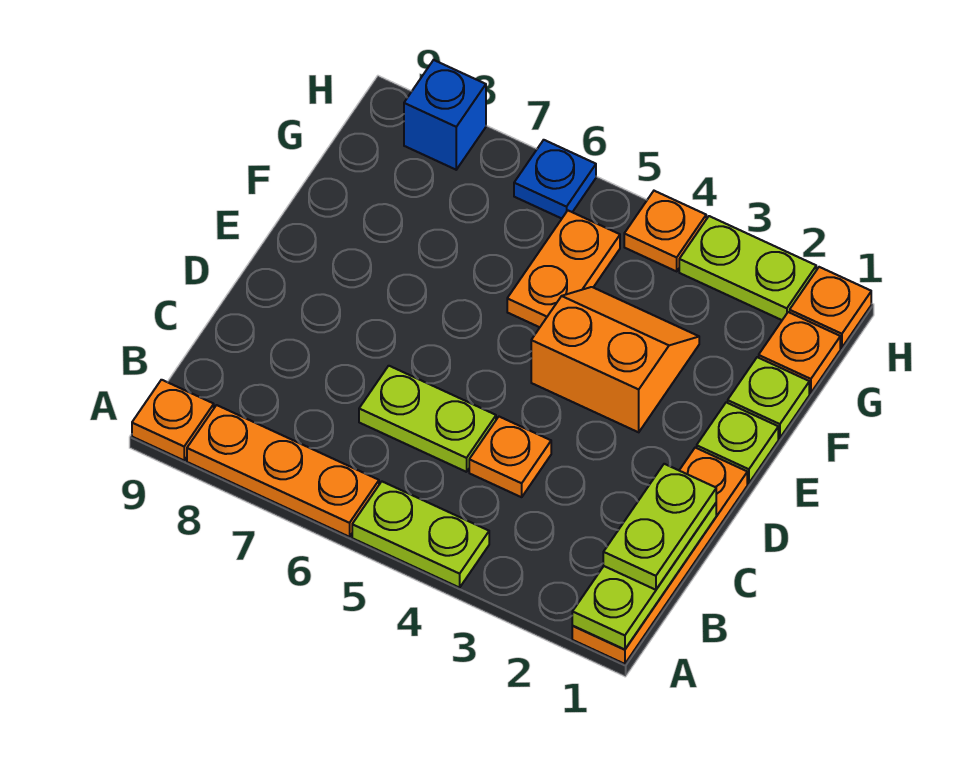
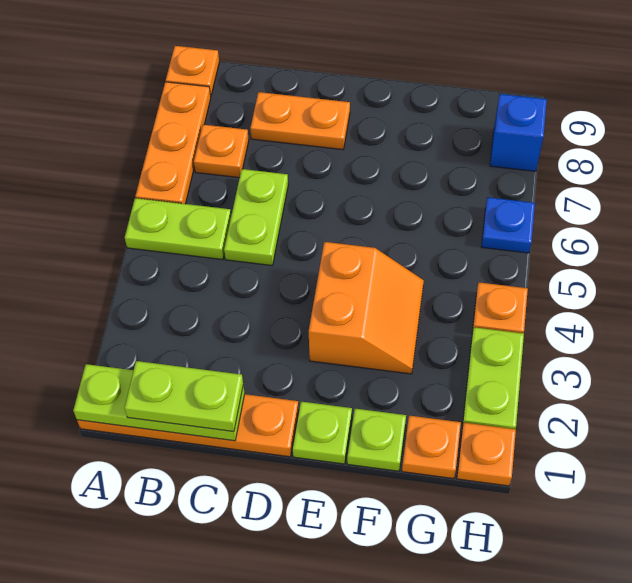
lime plate A4:A5 level 1 -> lime plate A5:B5 level 1
orange plate C4 level 1 -> orange plate B7 level 1
orange plate F5:G5 level 1 -> orange plate C8:D8 level 1

